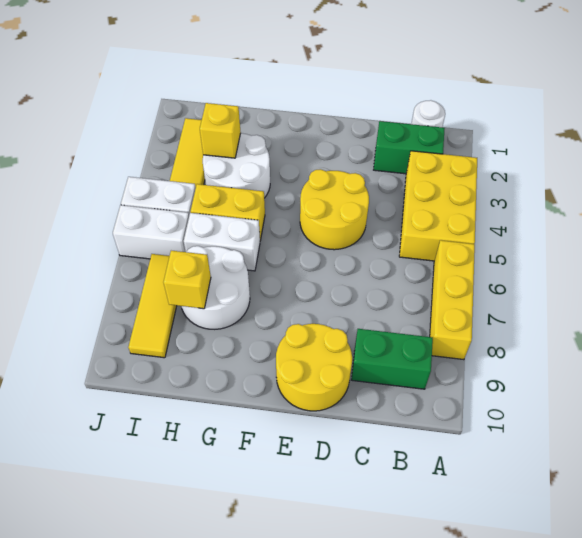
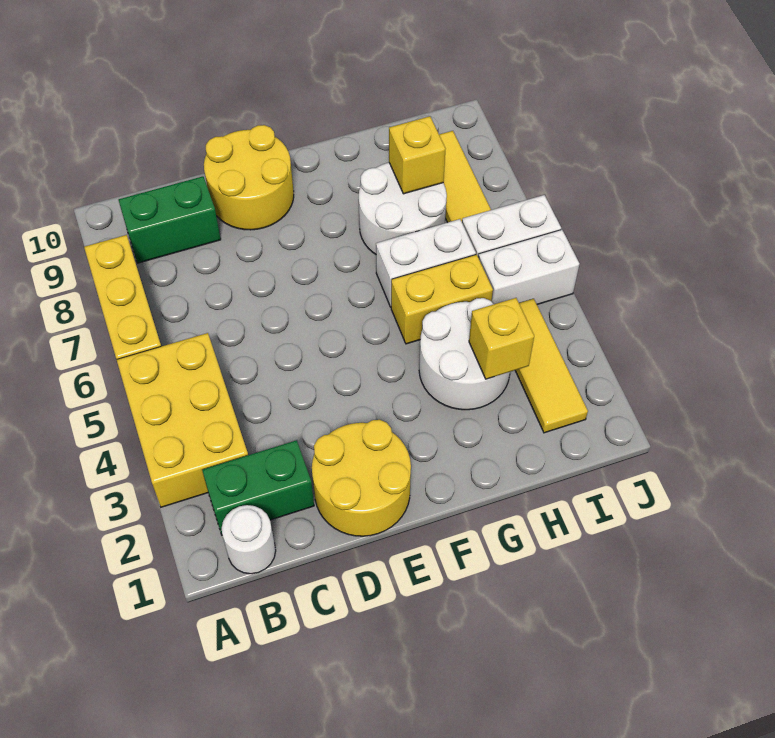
yellow round brick D4:E5 level 1 -> yellow round brick D1:E2 level 1

